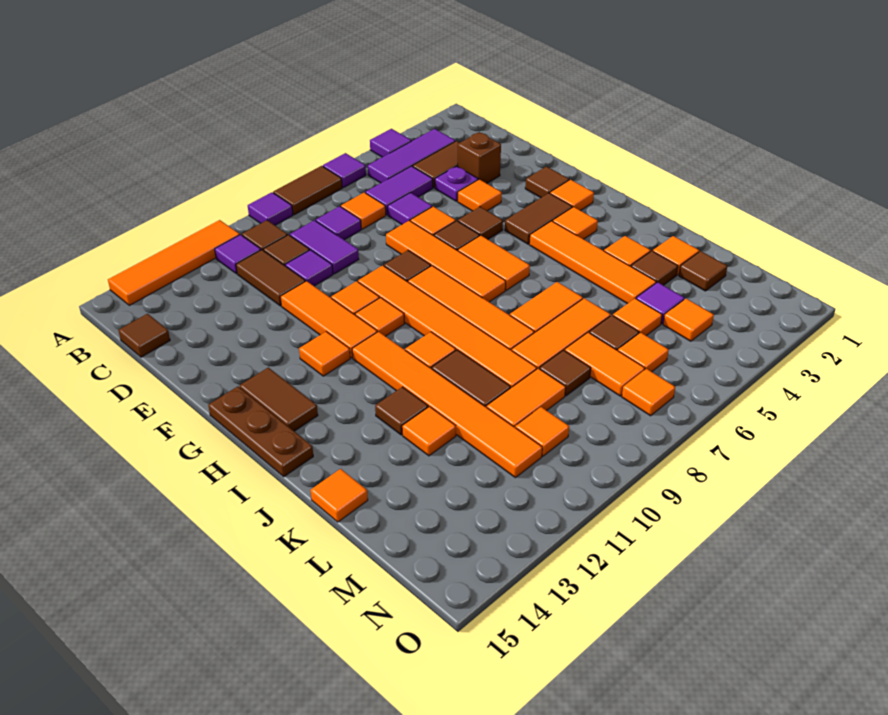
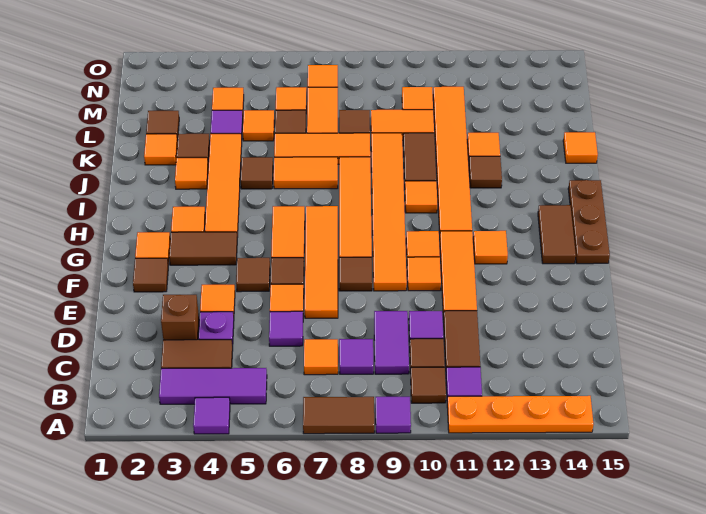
purple tile A6 level 1 -> none
orange tile A11:A14 level 1 -> orange plate A11:A14 level 1
purple tile C5:C6 level 1 -> none
brown tile C15 level 1 -> brown tile J5 level 1

